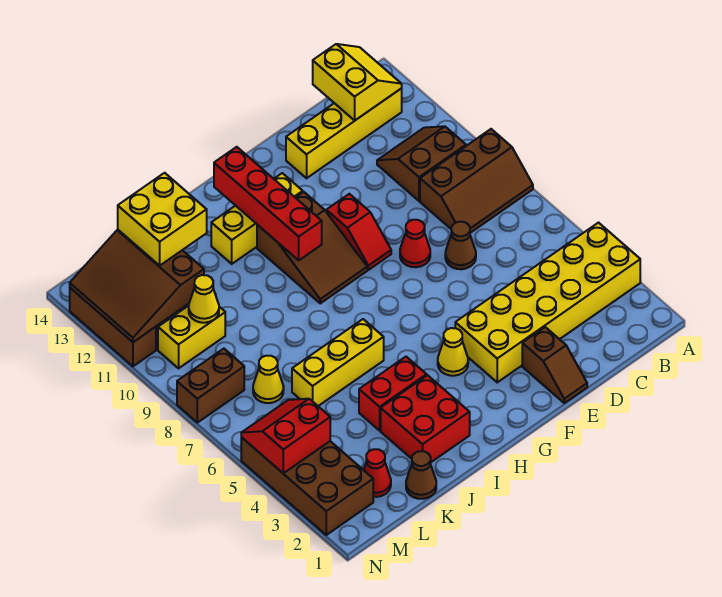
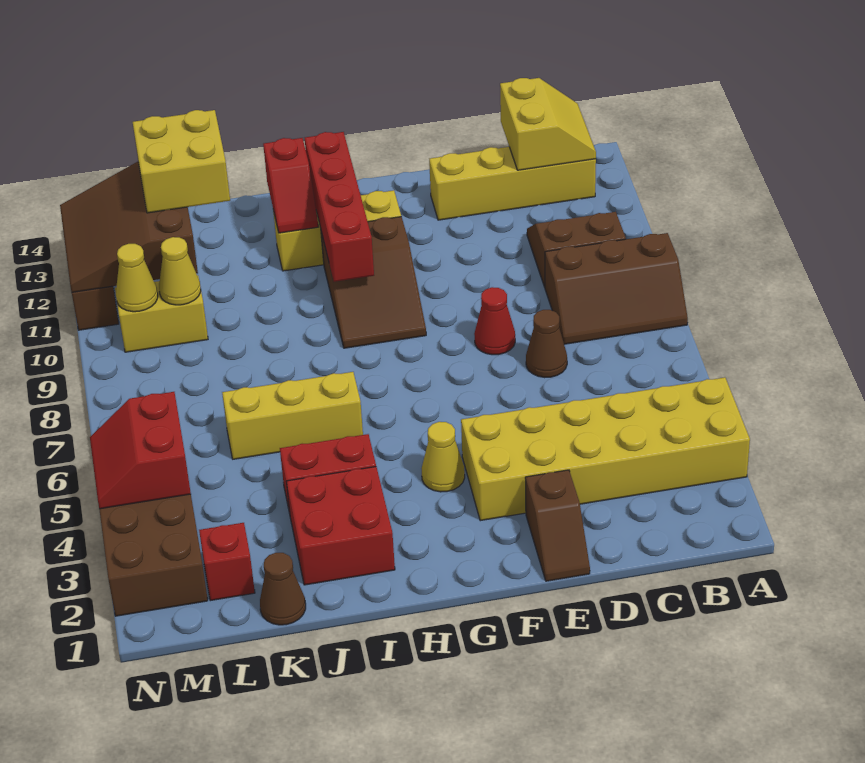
red slope F9:F10 level 1 top 10 -> red slope I12:I13 level 2 top 13
red cone L2 level 1 -> red brick L2 level 1
yellow cone L7 level 1 -> yellow cone M10 level 2
red slope M4:N5 level 2 top 4 -> red slope M4:N5 level 2 top M
brown brick M8:N8 level 1 -> none

